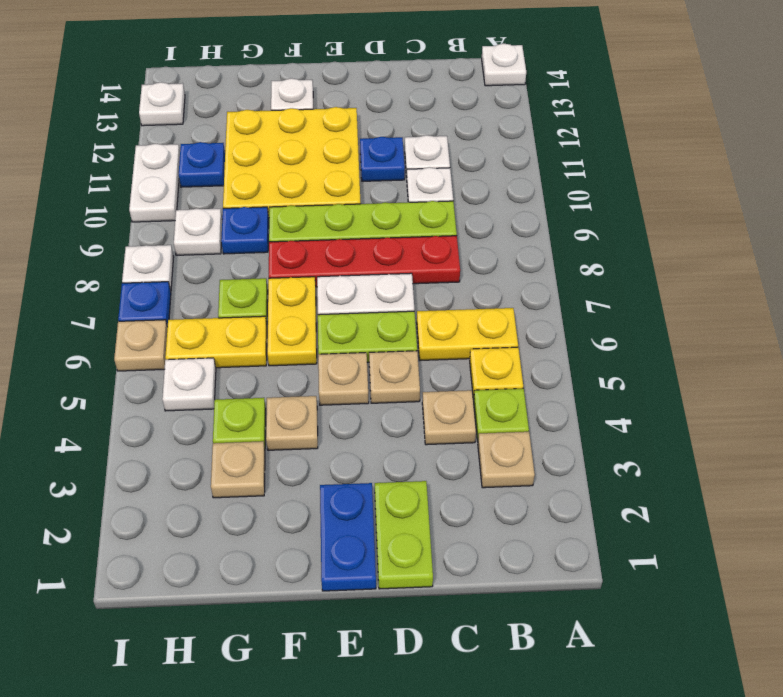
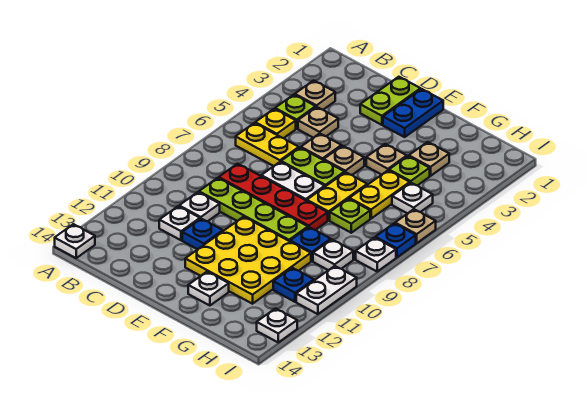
yellow plate G6:H6 level 1 -> yellow plate G5:G6 level 1

